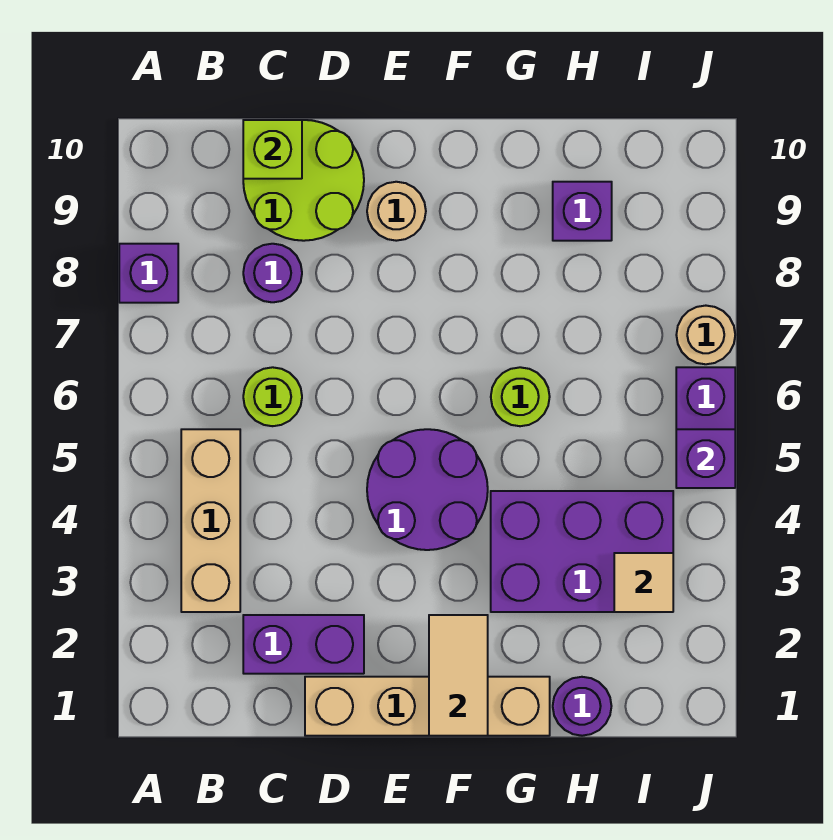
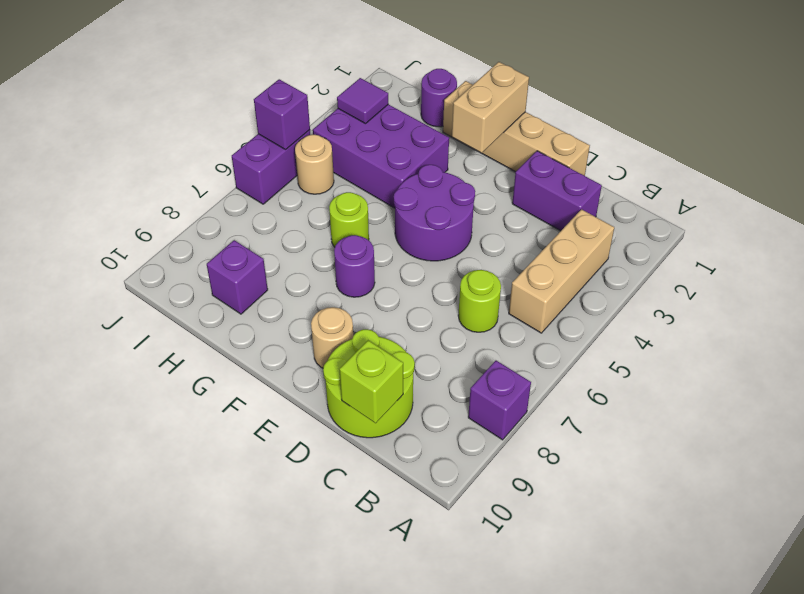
purple round brick C8 level 1 -> purple round brick F7 level 1
tan tile F1:F2 level 2 -> tan brick F1:F2 level 2
tan tile I3 level 2 -> purple tile I3 level 2
tan round brick J7 level 1 -> tan round brick I5 level 1

